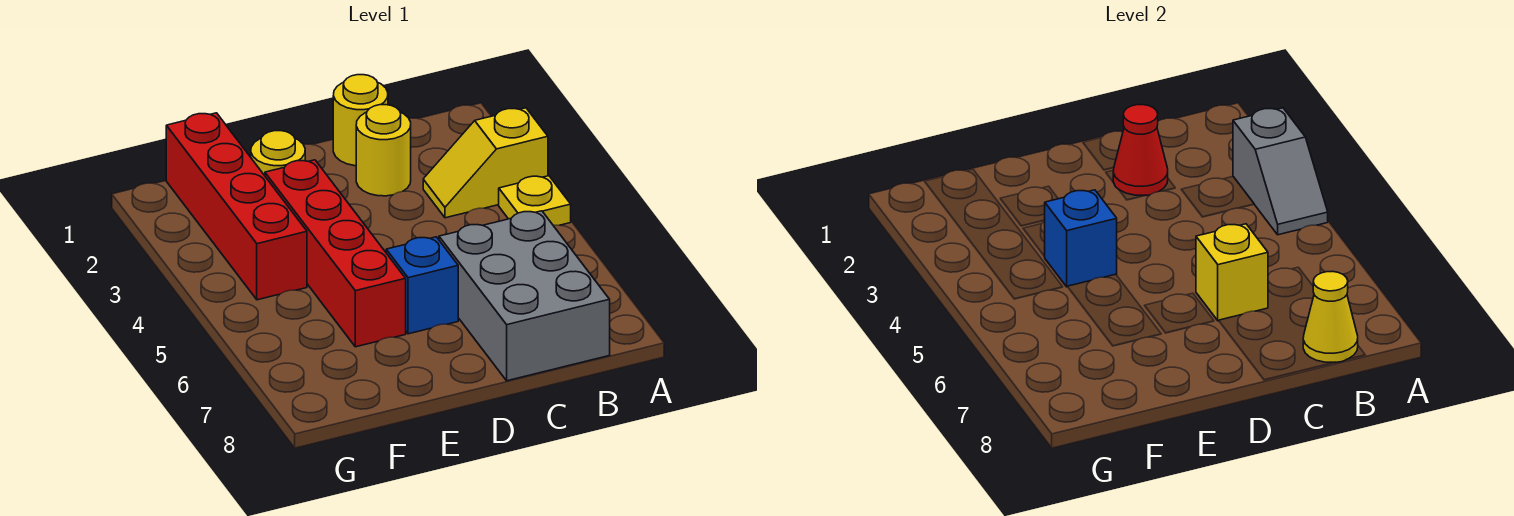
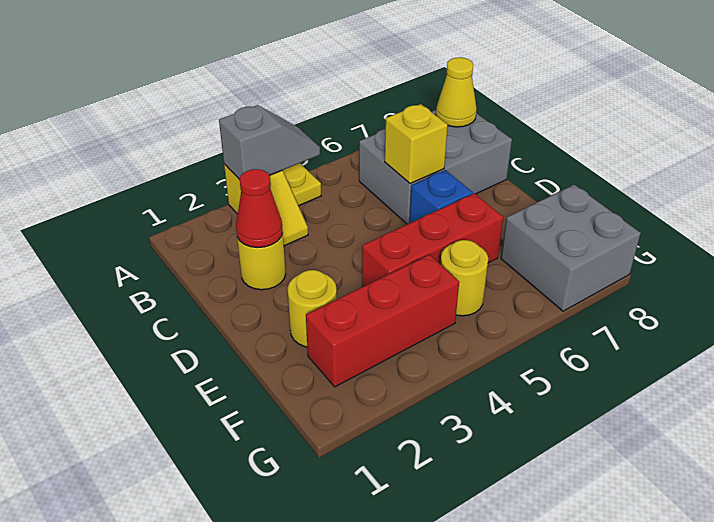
yellow round brick C1 level 1 -> yellow round brick F5 level 1
red brick E3:E6 level 1 -> red brick E4:E6 level 1
blue brick E4 level 2 -> none
red brick F1:F4 level 1 -> red brick F2:F4 level 1
none -> grey brick F7:G8 level 1

